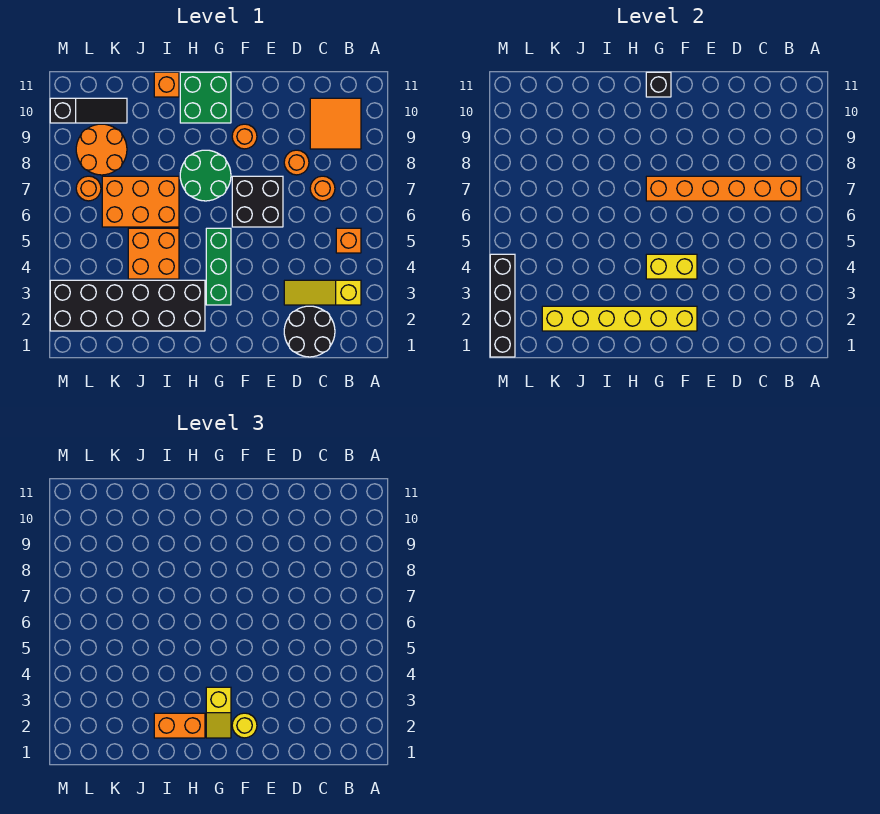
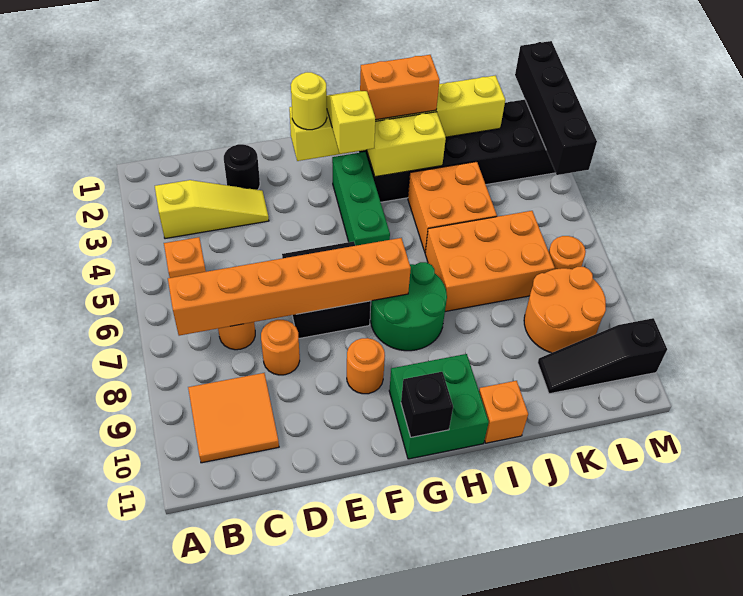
black round brick C1:D2 level 1 -> black round brick D2 level 1
yellow brick F4:G4 level 2 -> yellow brick H3:I3 level 2

